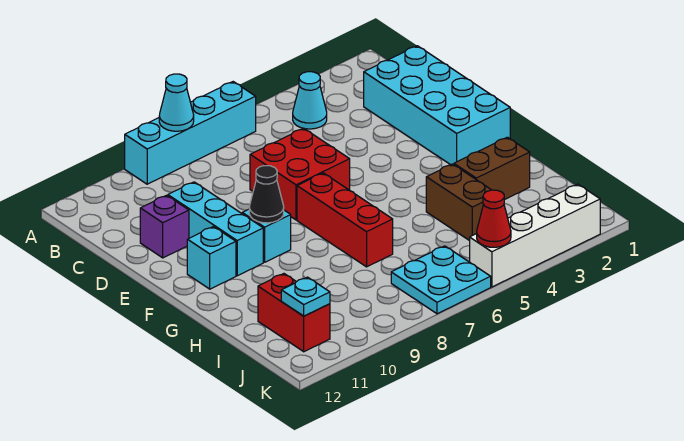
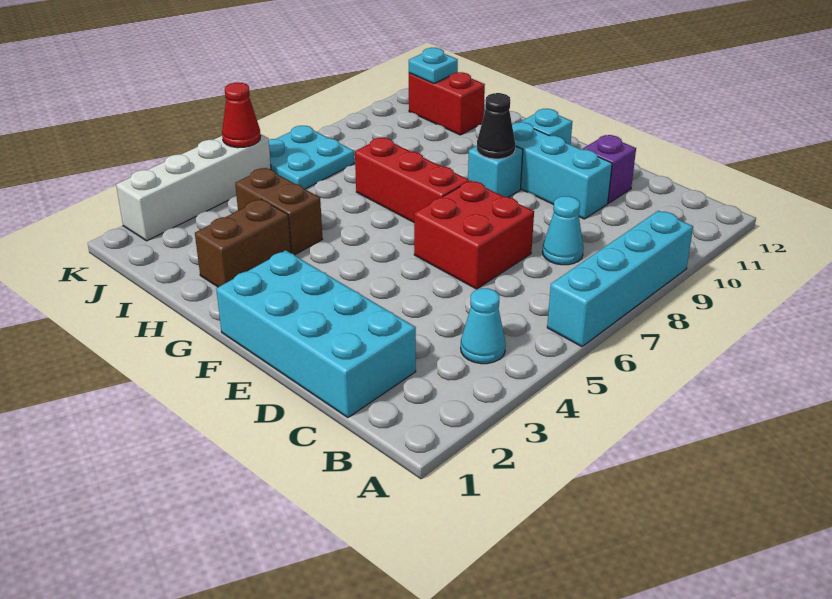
cyan cone A8 level 2 -> cyan cone C8 level 1

